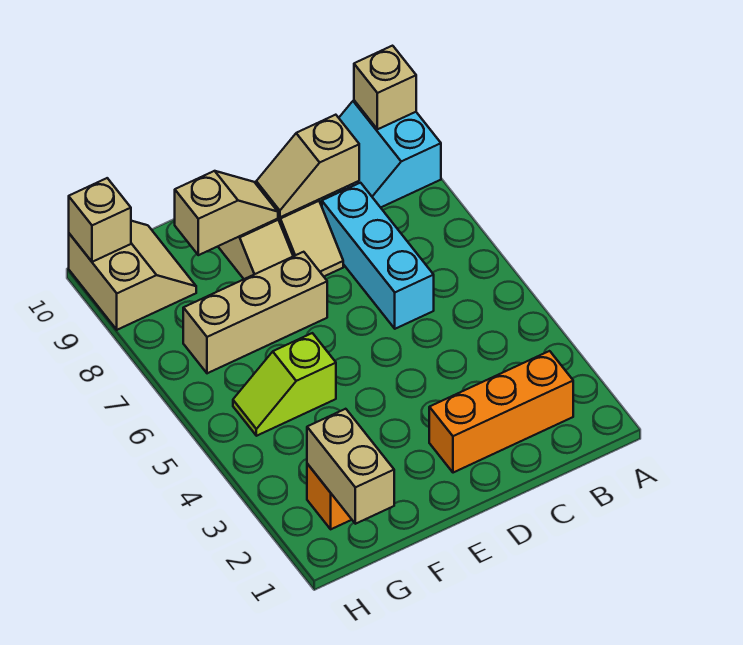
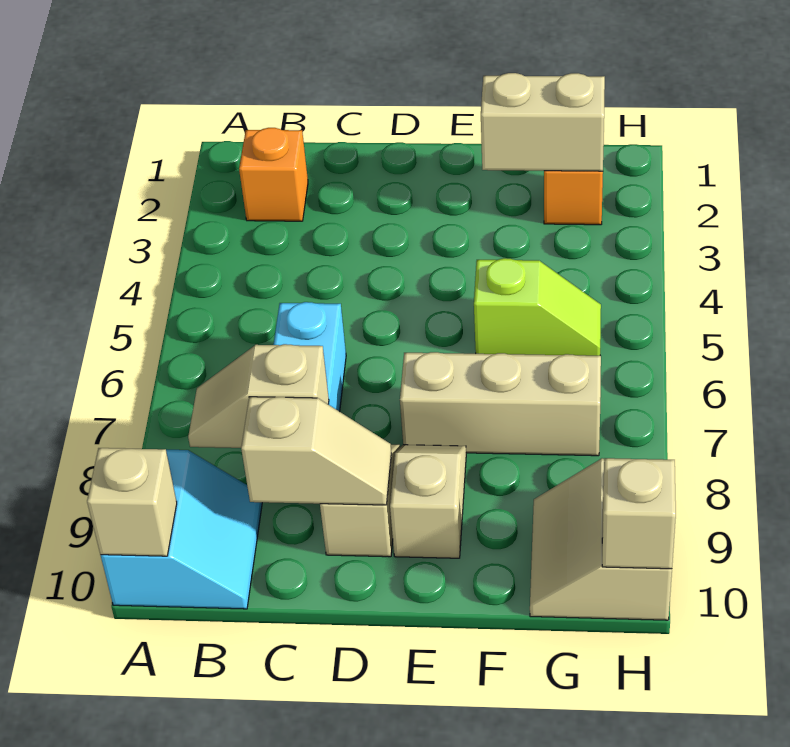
orange brick B2:D2 level 1 -> orange brick B2 level 1
tan slope E9:F9 level 2 top F -> tan slope B8:C8 level 2 top C
tan brick G1:G2 level 2 -> tan brick F2:G2 level 2

